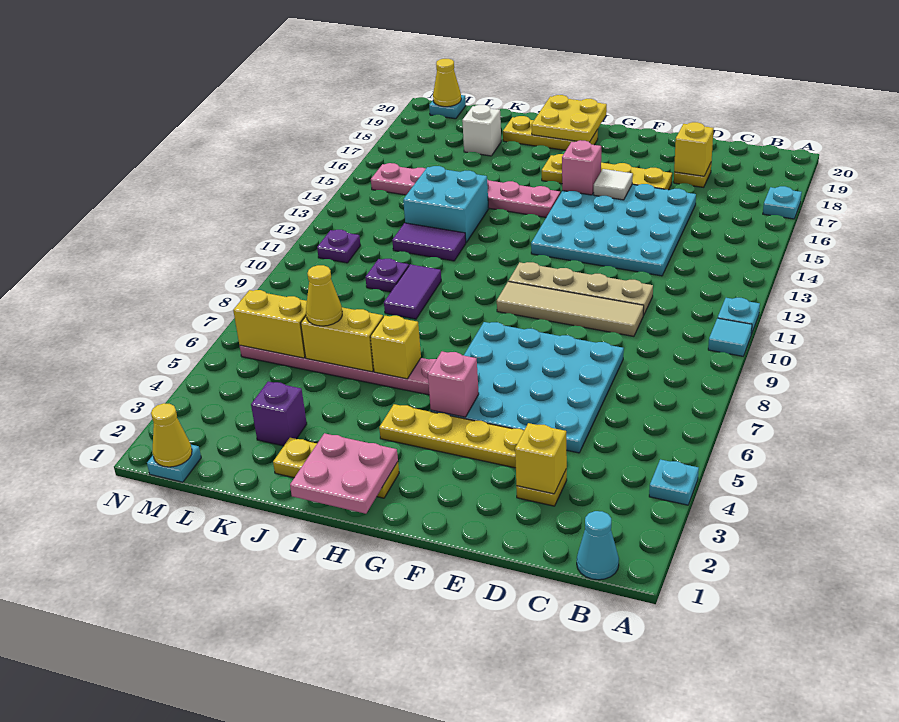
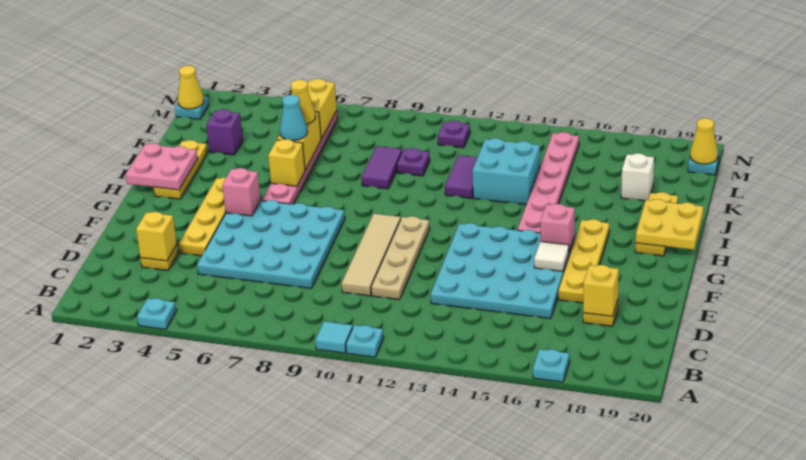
cyan cone B1 level 1 -> cyan cone J6 level 3
purple tile J9:J10 level 1 -> purple tile J9:K9 level 1

